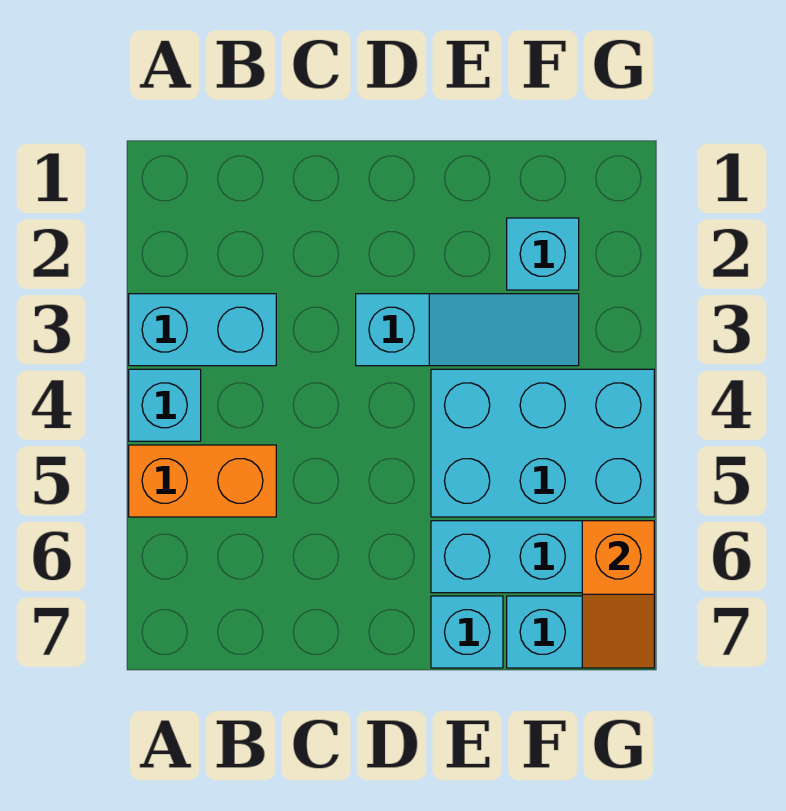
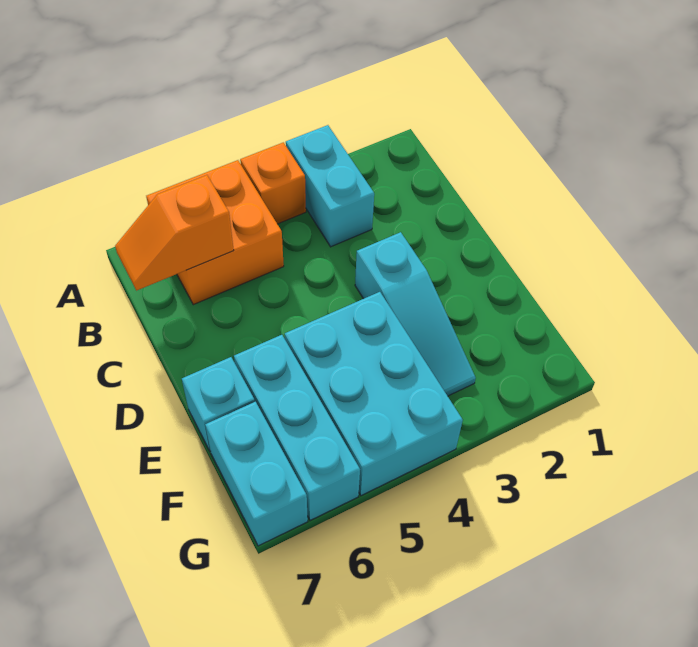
cyan brick A4 level 1 -> orange brick A4 level 1
orange brick A5:B5 level 1 -> orange brick A5:B6 level 1
cyan brick F2 level 1 -> none
orange slope G6:G7 level 2 top 6 -> orange slope B6:B7 level 2 top 6

